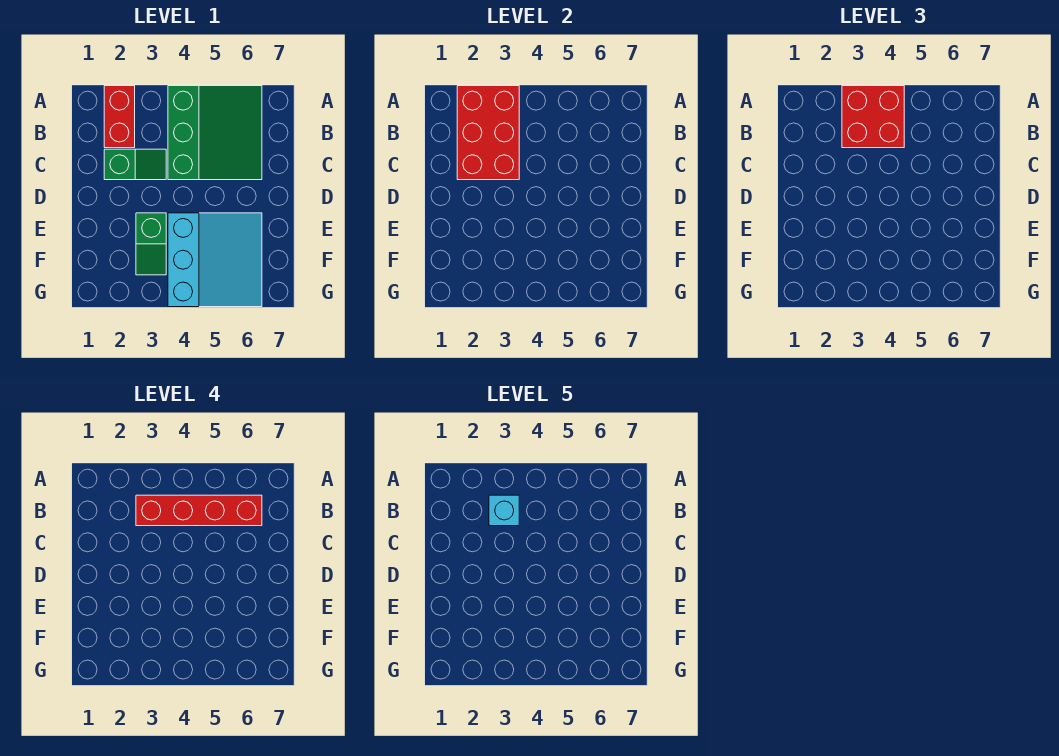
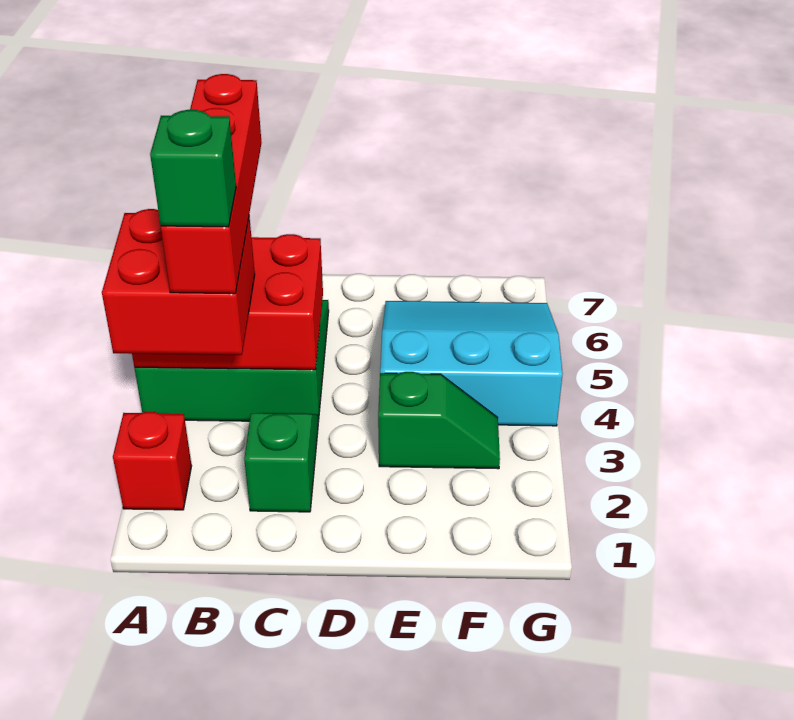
red brick A2:B2 level 1 -> red brick A2 level 1
red brick A2:C3 level 2 -> red brick A4:C5 level 2
cyan brick B3 level 5 -> green brick B3 level 5

